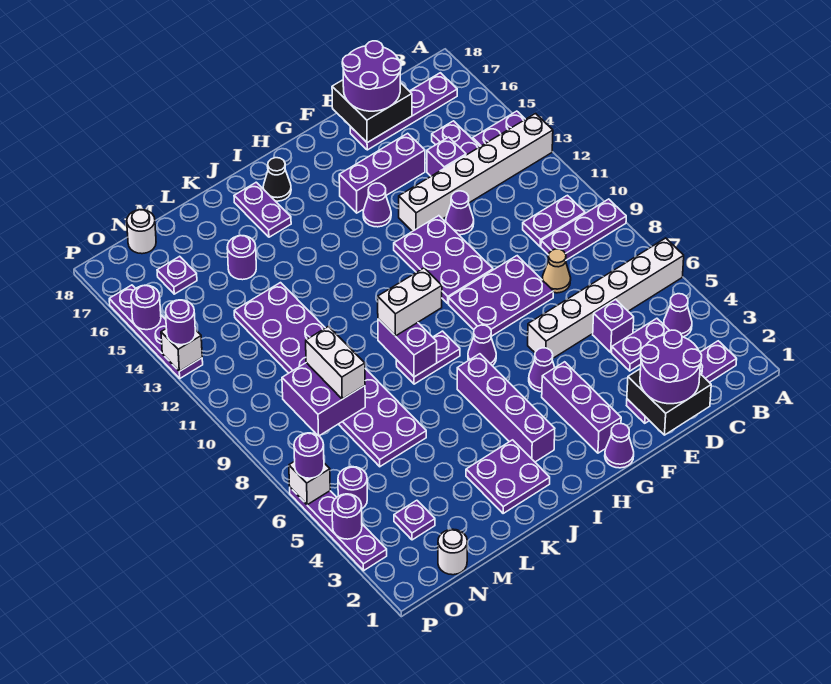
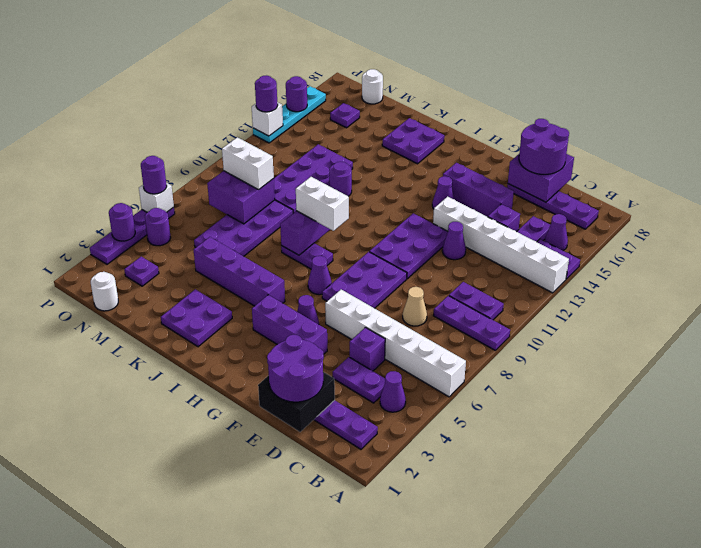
black brick D17:E18 level 2 -> purple brick D17:E18 level 2
purple plate E8:G9 level 1 -> purple plate F7:G9 level 1
purple cone G1 level 1 -> purple cone B15 level 1
purple brick G2:G4 level 1 -> purple brick F4:H4 level 1
purple brick I3:I6 level 1 -> purple brick I5:L5 level 1
black cone I17 level 1 -> none
purple plate J16:J17 level 1 -> purple plate J16:K17 level 1
purple round brick L15 level 1 -> purple round brick K12 level 1
white brick M8:M9 level 3 -> white brick M9:N9 level 3
purple plate P13:P16 level 1 -> cyan plate P13:P16 level 1

